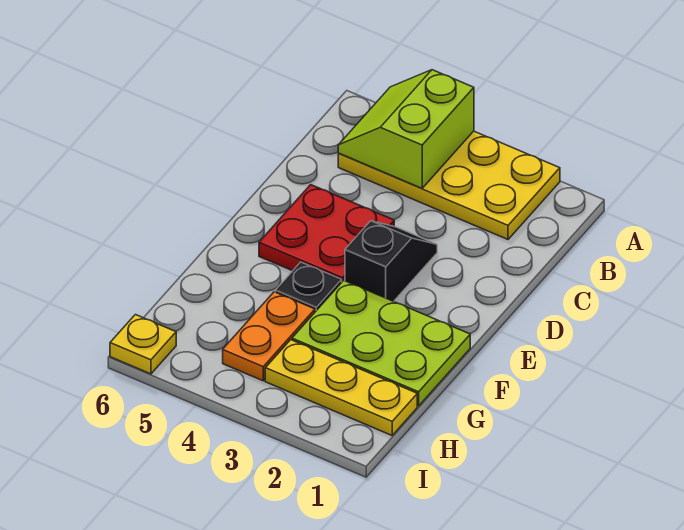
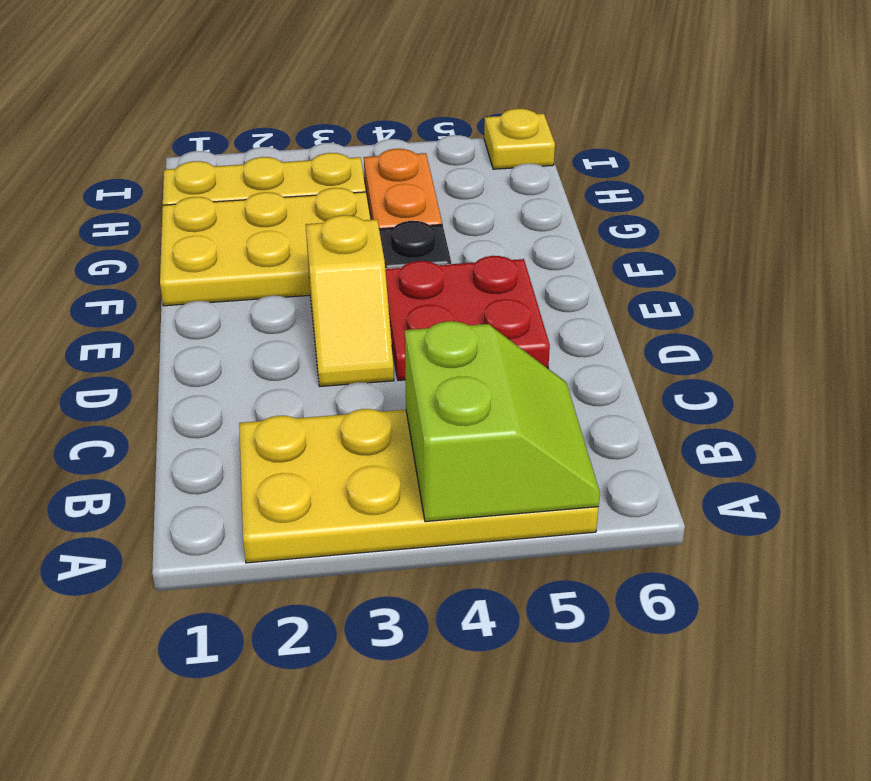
black slope D3:E3 level 1 top E -> yellow slope D3:E3 level 1 top E
lime plate F1:G3 level 1 -> yellow plate F1:G3 level 1

